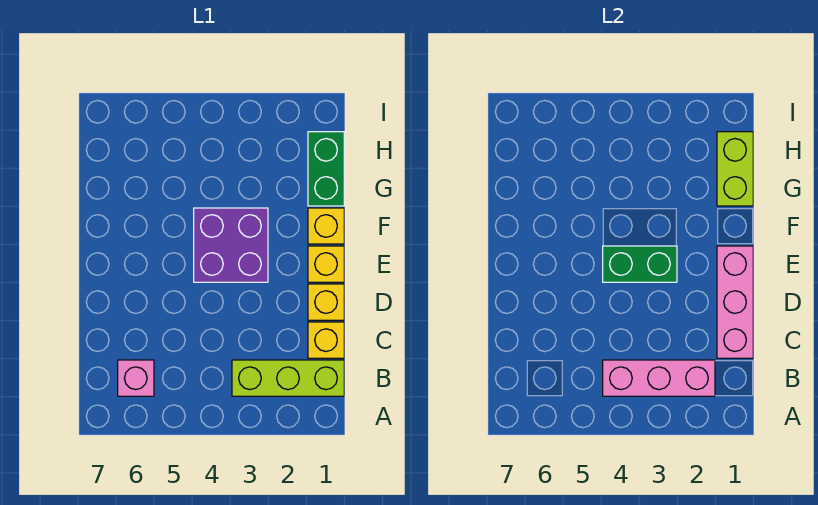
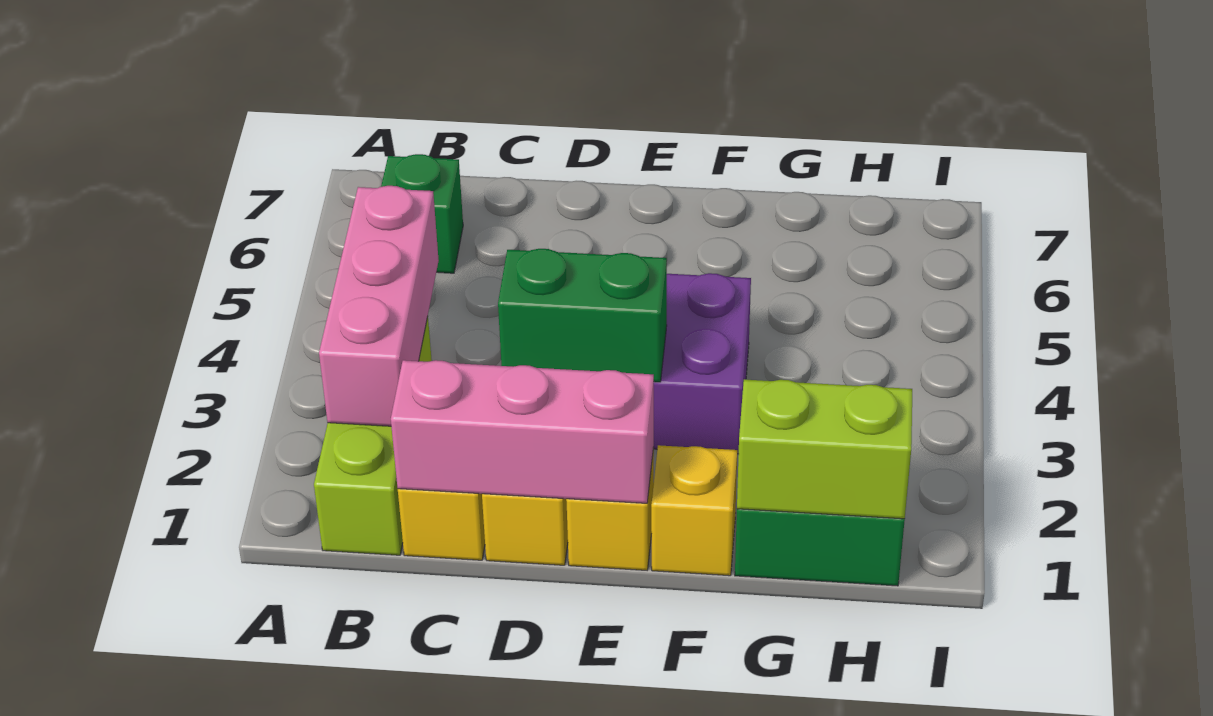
pink brick B6 level 1 -> green brick B6 level 1
green brick E3:E4 level 2 -> green brick D3:E3 level 2

